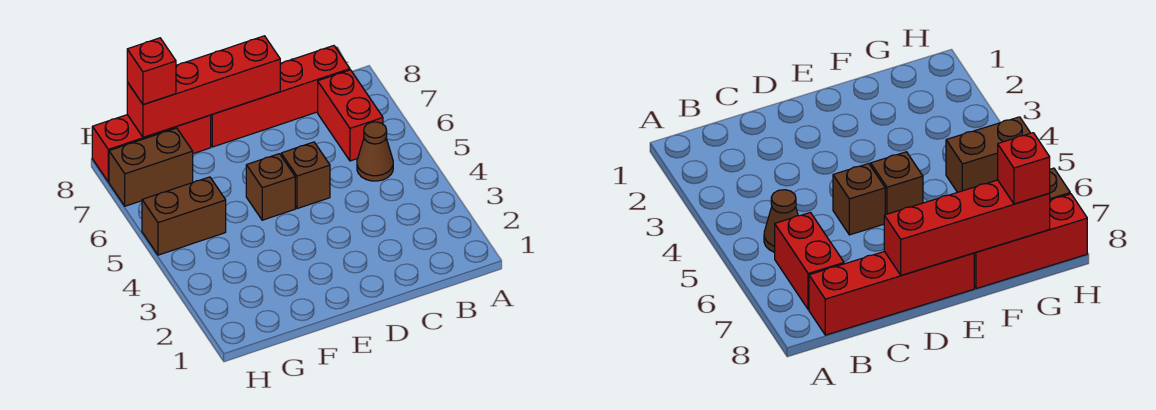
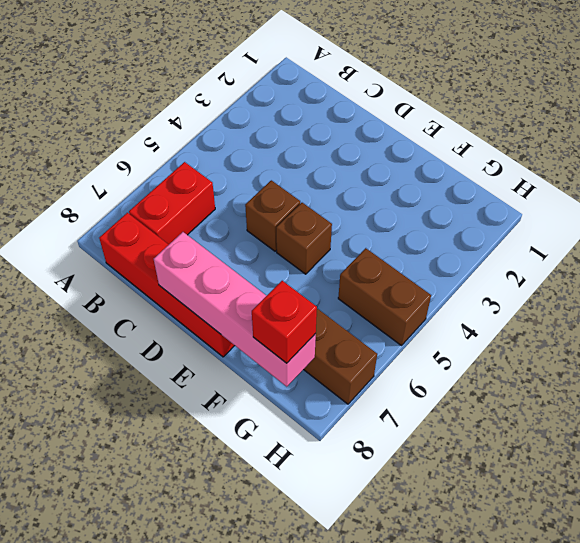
brown cone B5 level 1 -> none
red brick D8:G8 level 2 -> pink brick D8:G8 level 2
red brick F8:H8 level 1 -> none

